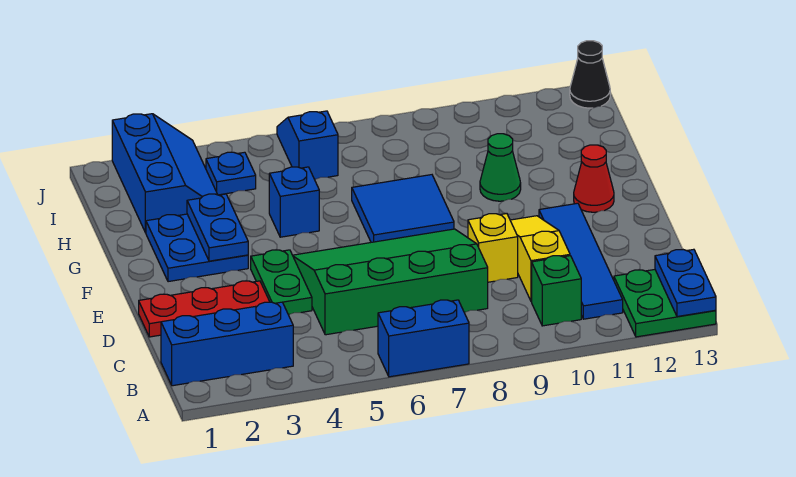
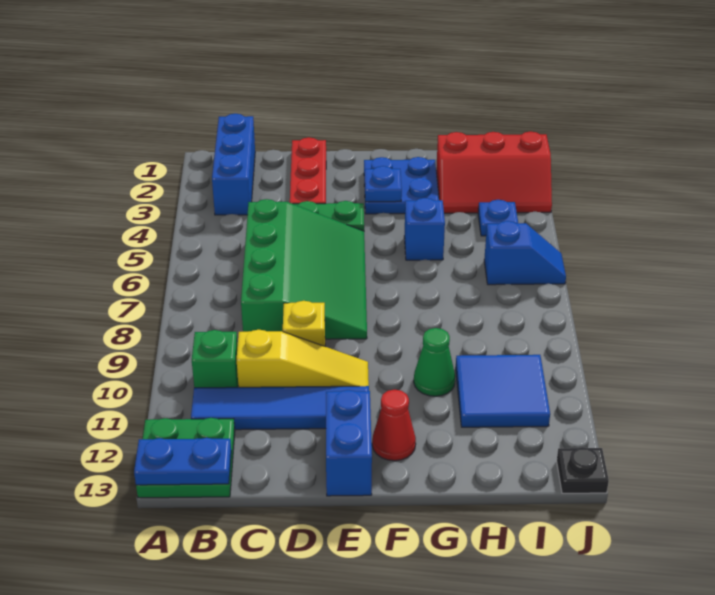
blue brick A6:A7 level 1 -> blue brick E12:E13 level 1
blue plate F3:G3 level 2 -> blue plate F3 level 2
blue tile F7:G8 level 1 -> blue tile H10:I11 level 1
blue slope H2:J3 level 1 top 2 -> red slope H2:J3 level 1 top 2
black cone J13 level 1 -> black plate J13 level 1

